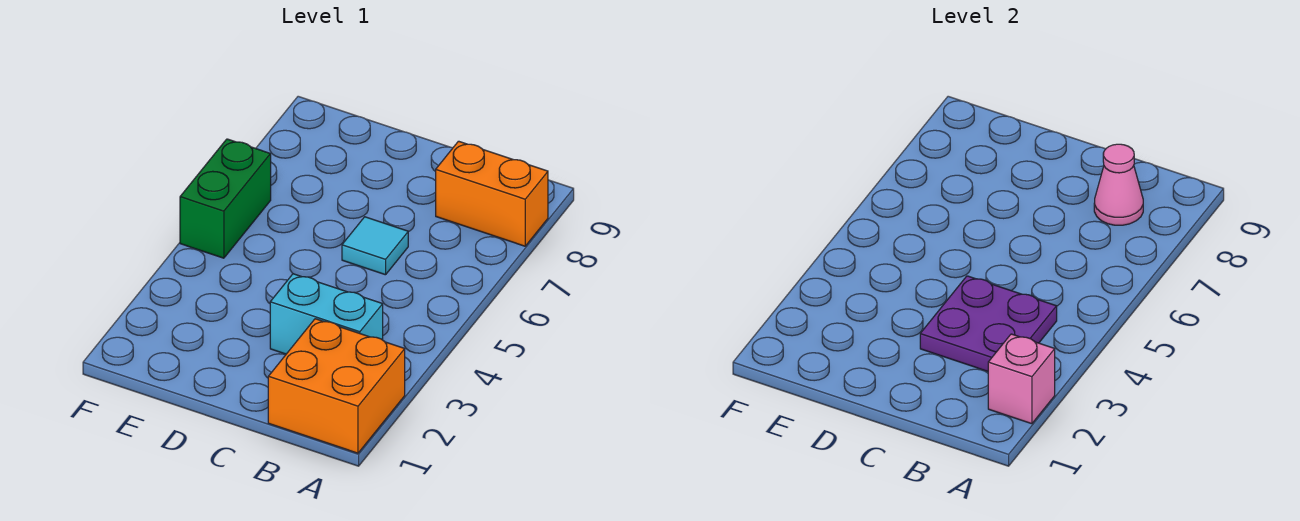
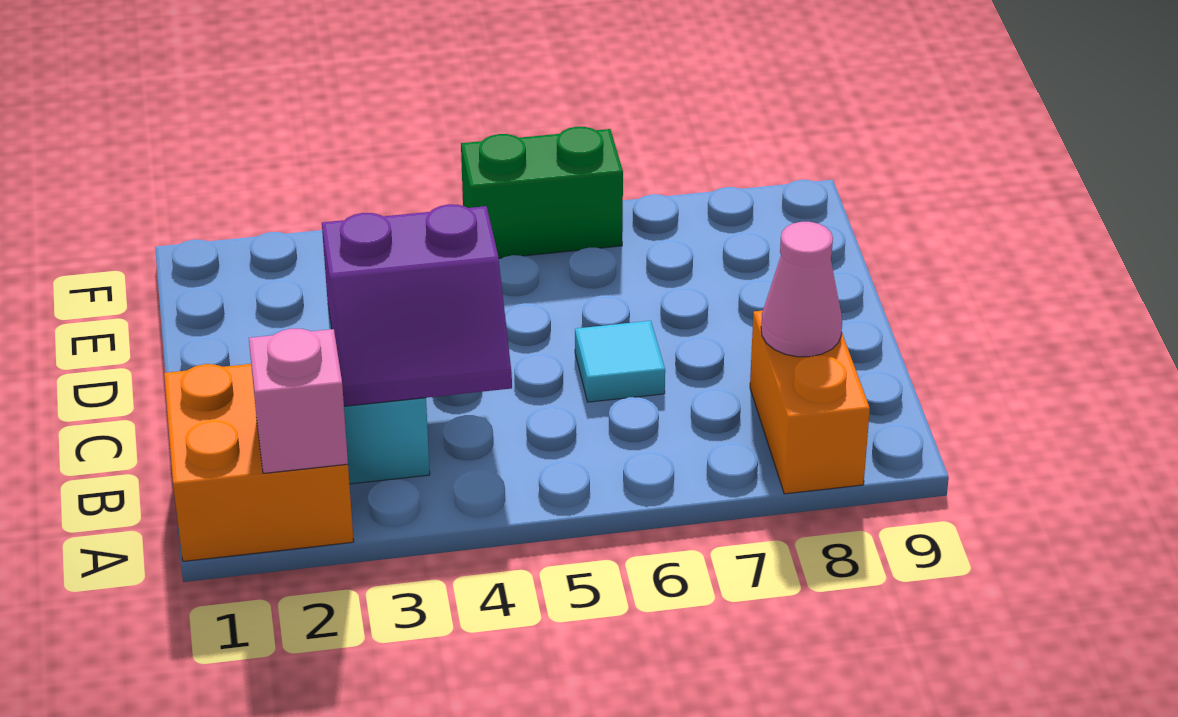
purple plate B3:C4 level 2 -> purple slope B3:C4 level 2 top C

